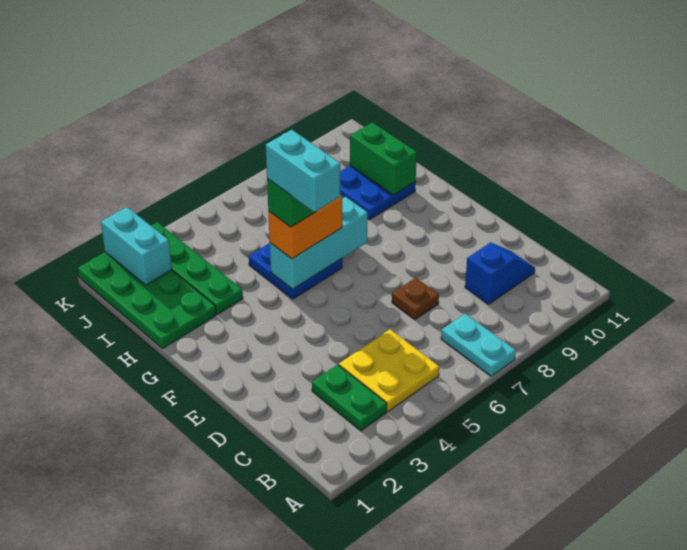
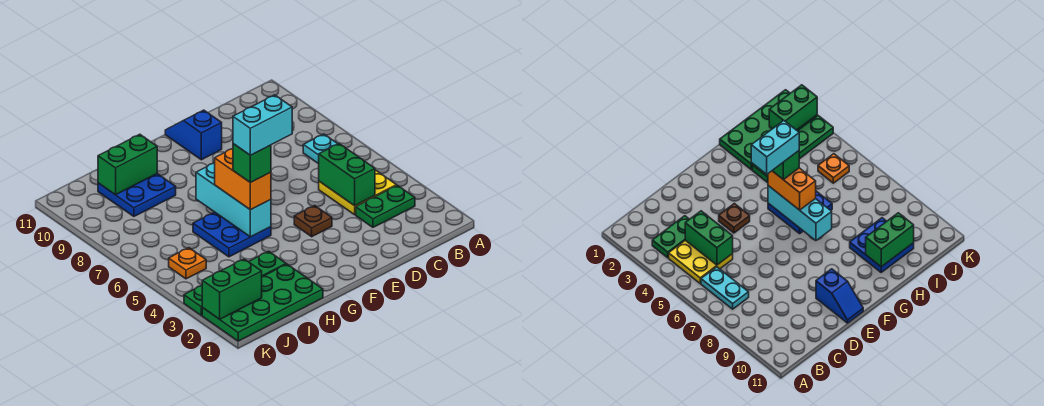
cyan plate A7:B7 level 1 -> cyan plate B6:B7 level 1
none -> green brick C4:C5 level 2
blue slope C9:C10 level 1 top 9 -> blue slope E10:E11 level 1 top 10
brown plate D7 level 1 -> brown plate E4 level 1
cyan brick J2:K2 level 2 -> green brick J2:K2 level 2
none -> orange plate J5 level 1

